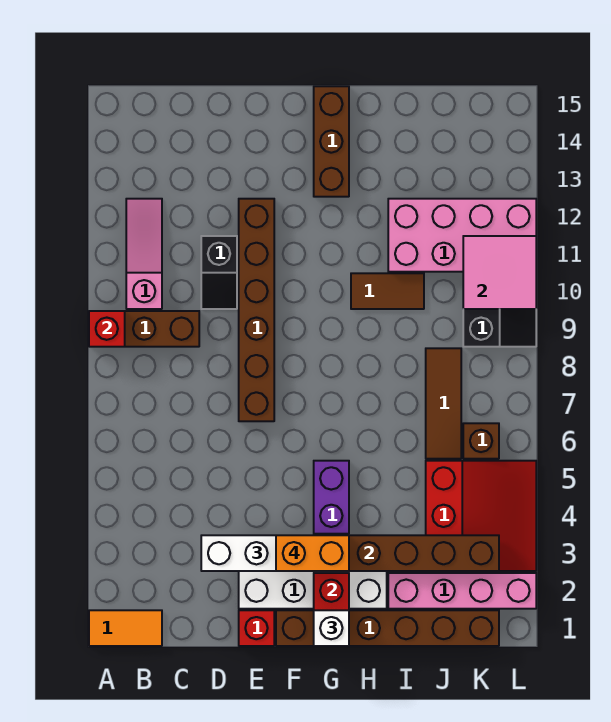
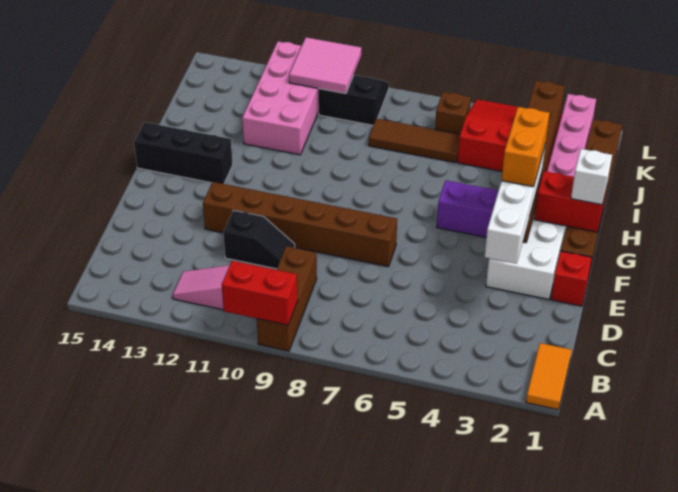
red brick A9 level 2 -> red brick A9:A10 level 2
brown brick G13:G15 level 1 -> black brick G13:G15 level 1
brown tile H10:I10 level 1 -> none

